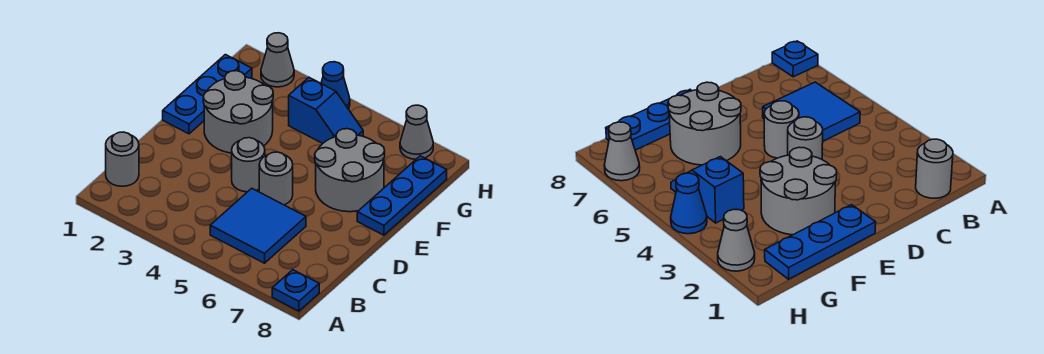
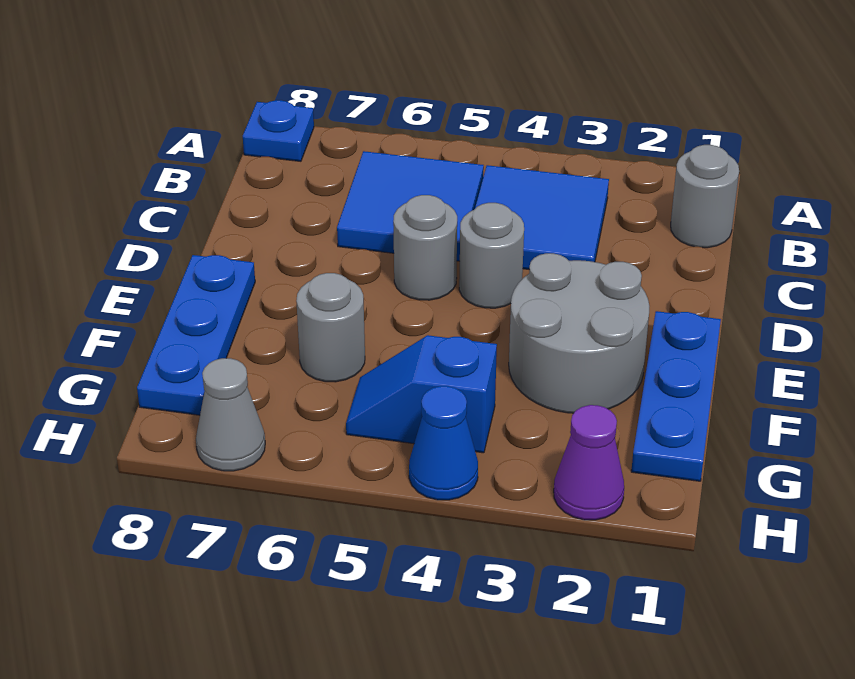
none -> blue tile B3:C4 level 1
grey round brick E6:F7 level 1 -> grey round brick F6 level 1
grey cone H2 level 1 -> purple cone H2 level 1

